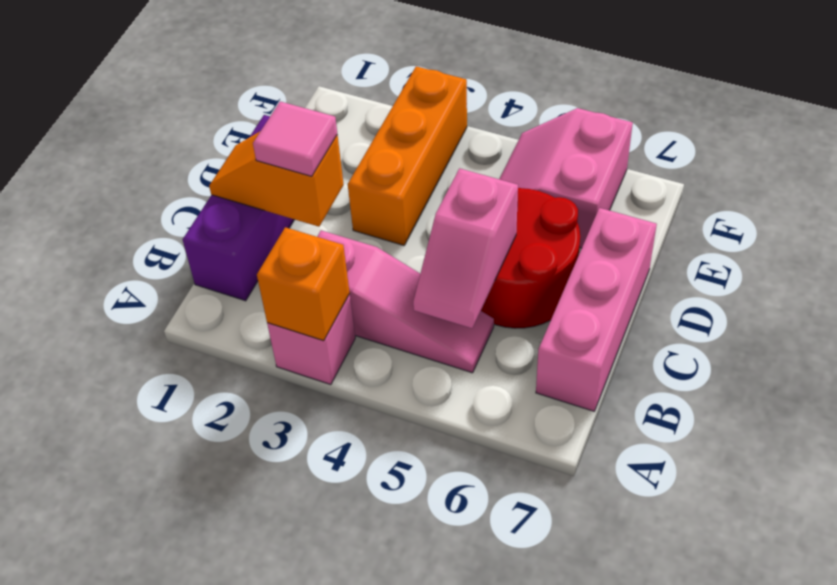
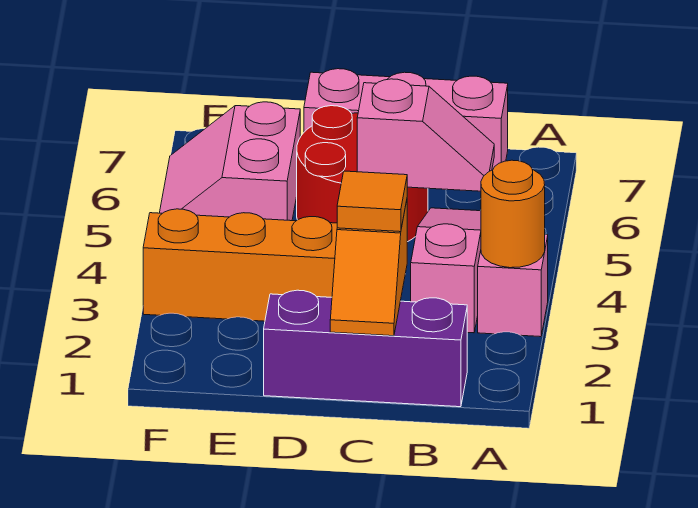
orange brick A3 level 2 -> orange round brick A3 level 2
pink tile C2 level 3 -> orange tile C2 level 3
pink slope E5:F6 level 1 top 6 -> pink slope E5:F6 level 1 top E

